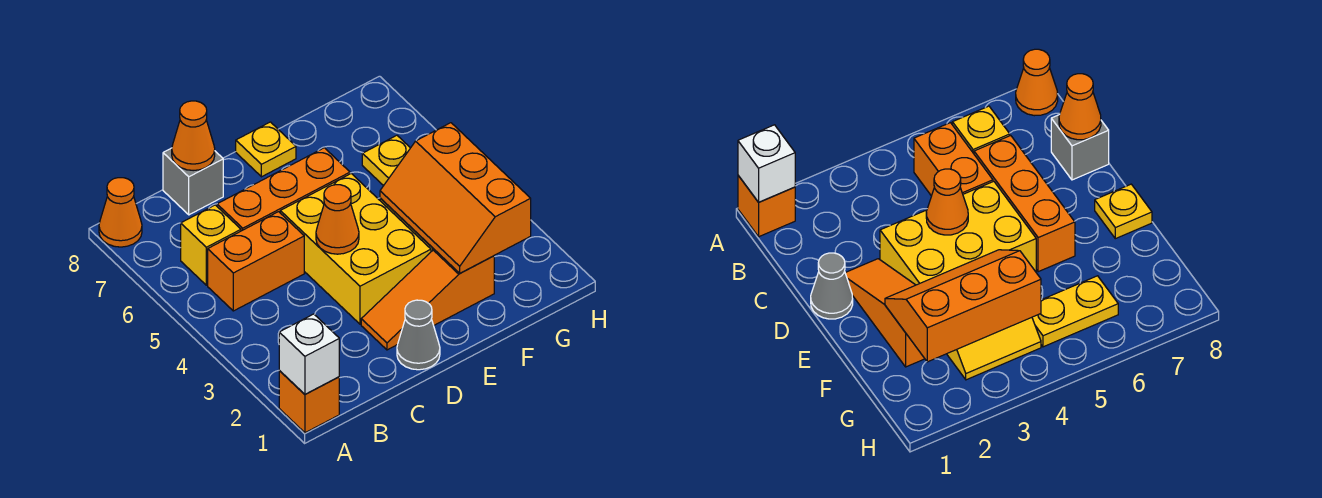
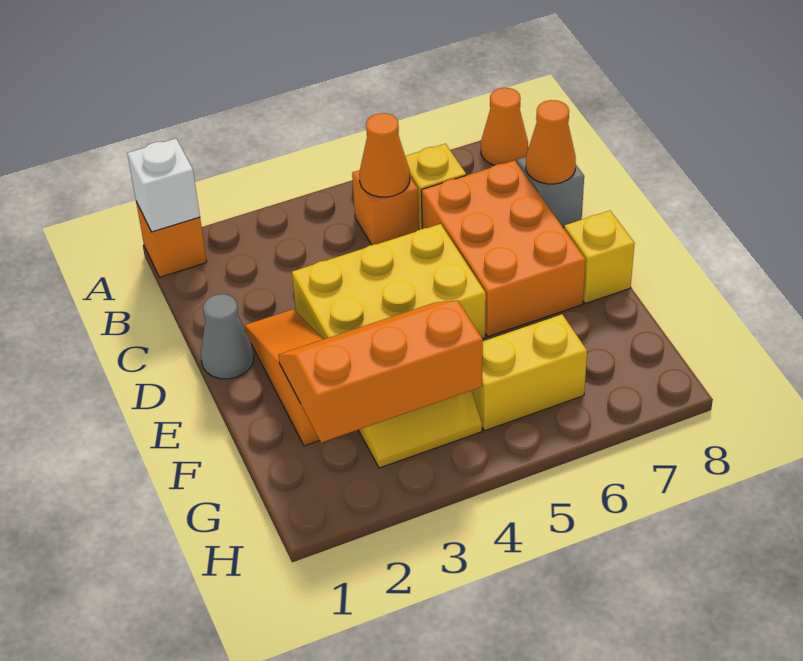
orange brick B5:C5 level 1 -> orange brick B5 level 1
orange brick C6:E6 level 1 -> orange brick C6:E7 level 1
orange cone D4 level 2 -> orange cone B5 level 2
yellow plate E8 level 1 -> yellow brick E8 level 1
yellow plate G5:G6 level 1 -> yellow brick G5:G6 level 1

